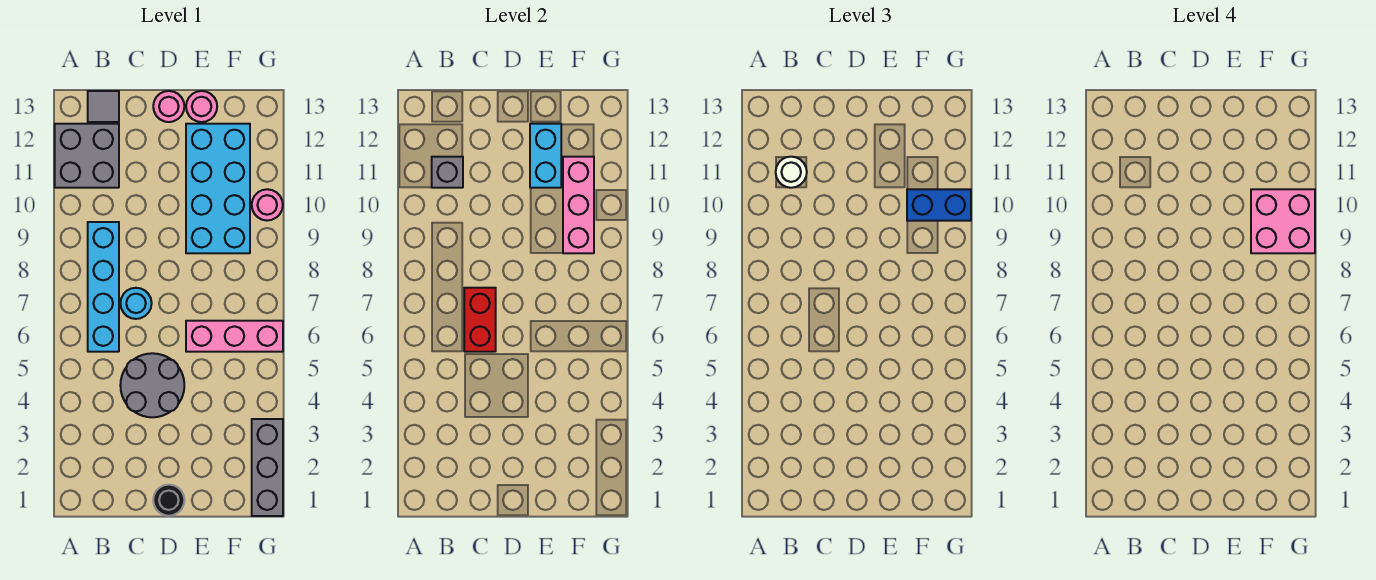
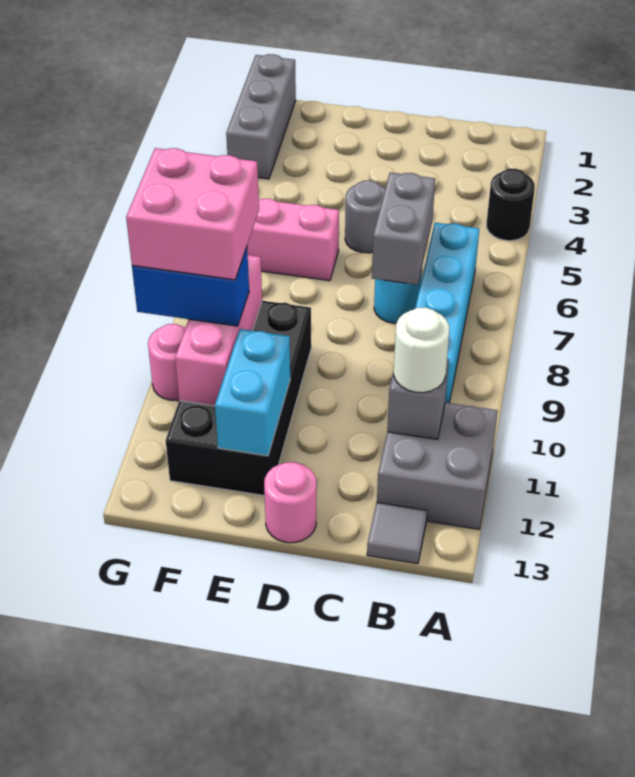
grey round brick C4:D5 level 1 -> grey round brick D5 level 1
red brick C6:C7 level 2 -> grey brick C6:C7 level 2
black round brick D1 level 1 -> black round brick A4 level 1
cyan brick E9:F12 level 1 -> black brick E9:F12 level 1
pink round brick E13 level 1 -> none

